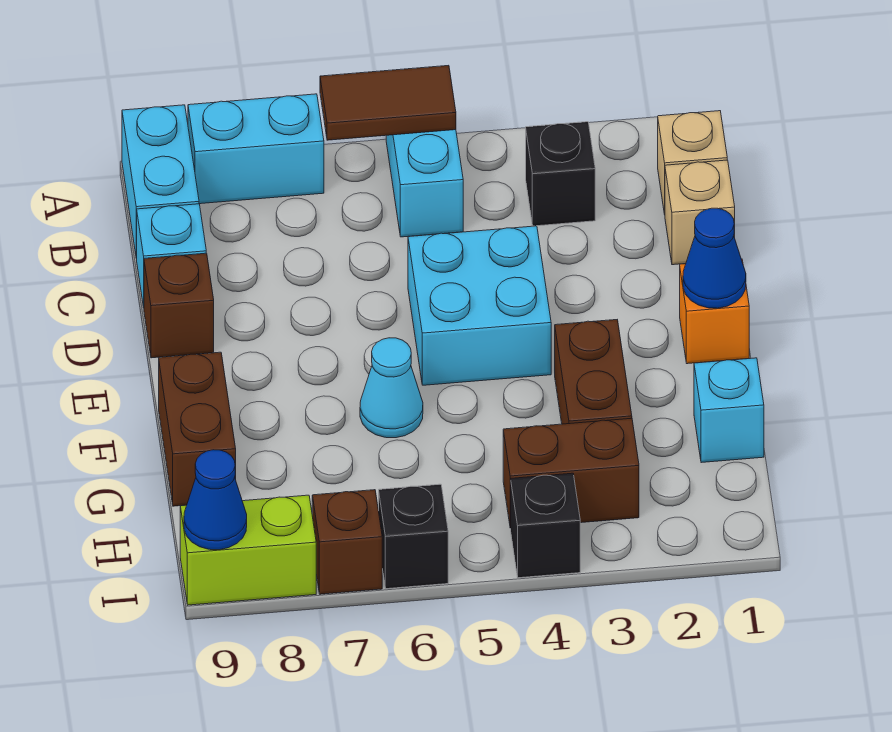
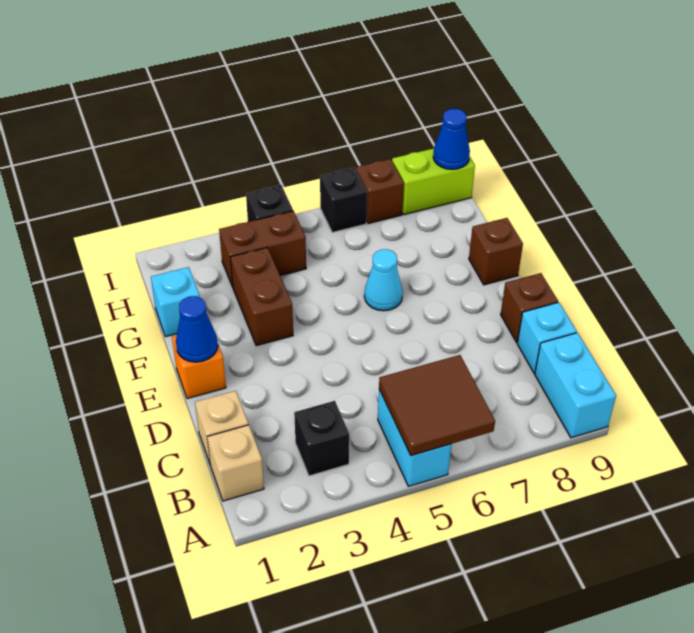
brown tile A5:A6 level 2 -> brown tile A5:B6 level 2
cyan brick A7:A8 level 1 -> none
cyan brick D4:E5 level 1 -> none
brown brick F9:G9 level 1 -> brown brick F9 level 1

